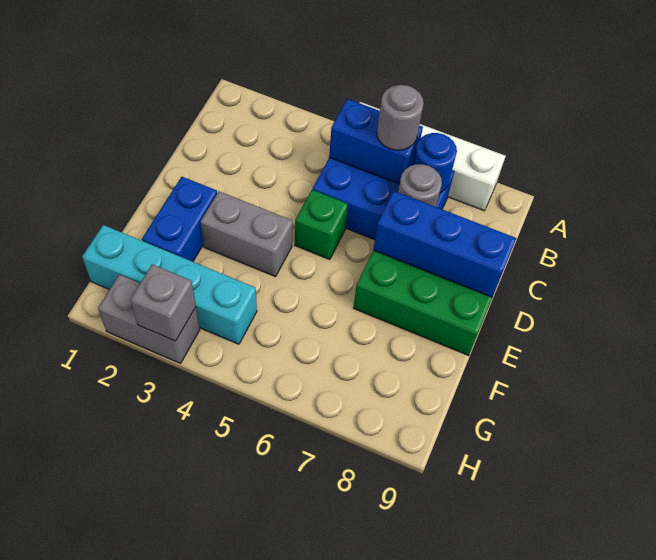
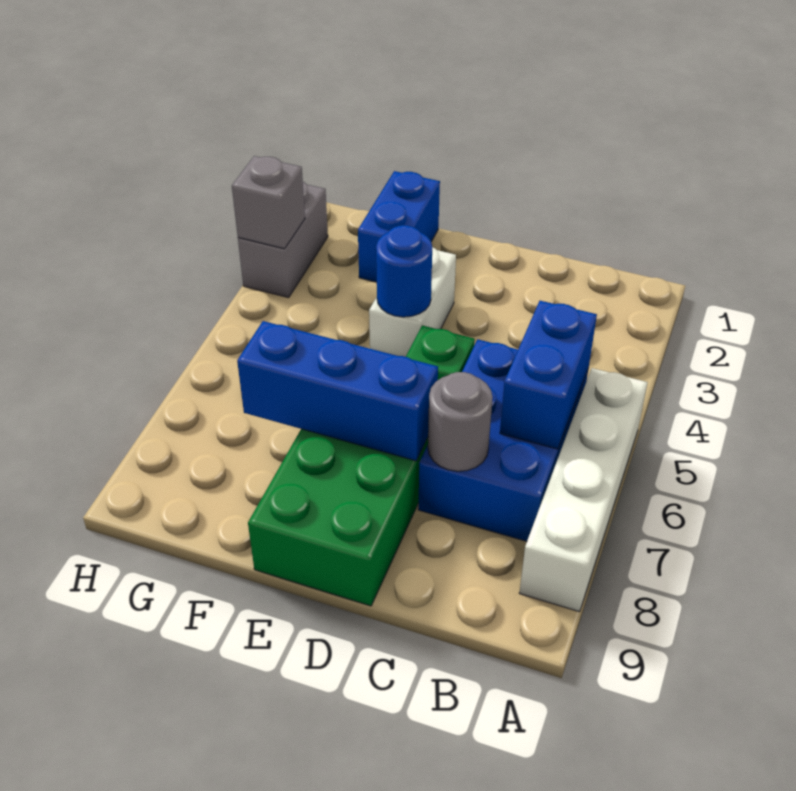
grey round brick B6 level 3 -> none
blue round brick B7 level 2 -> blue round brick E4 level 2
blue brick D7:D9 level 2 -> blue brick D7:F7 level 2
blue brick E2:F2 level 1 -> blue brick F1:F2 level 1
grey brick E3:E4 level 1 -> white brick E3:E4 level 1
cyan brick G1:G4 level 1 -> none

